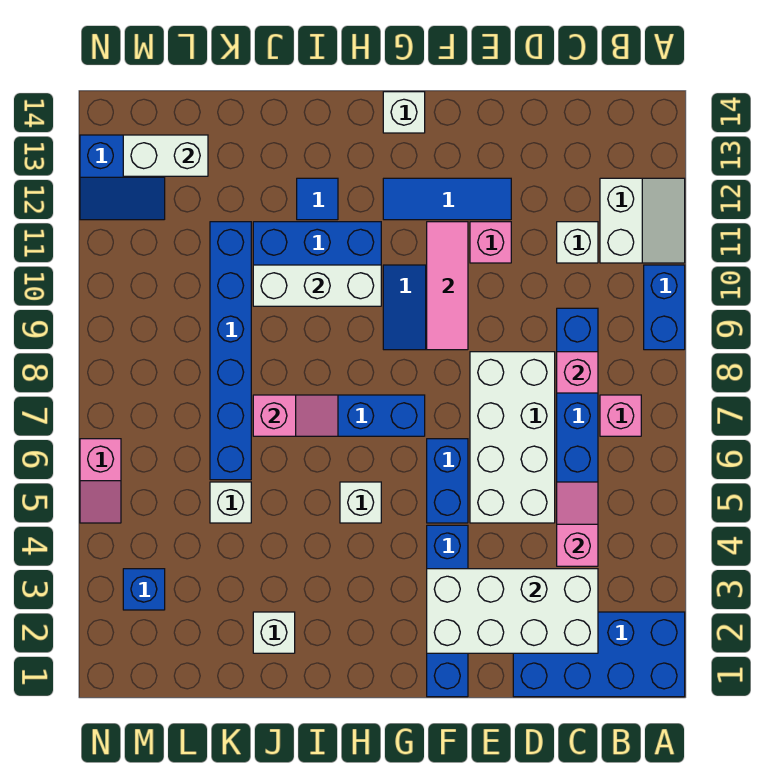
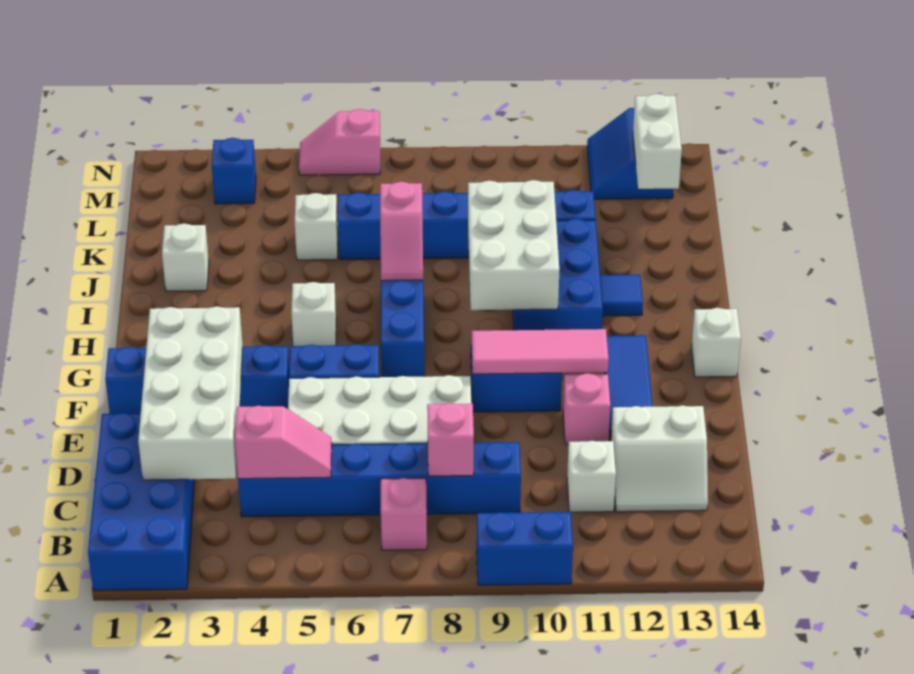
white slope A11:B12 level 1 top B -> white slope C12:D13 level 1 top D
white brick H10:J10 level 2 -> white brick H9:J10 level 2

